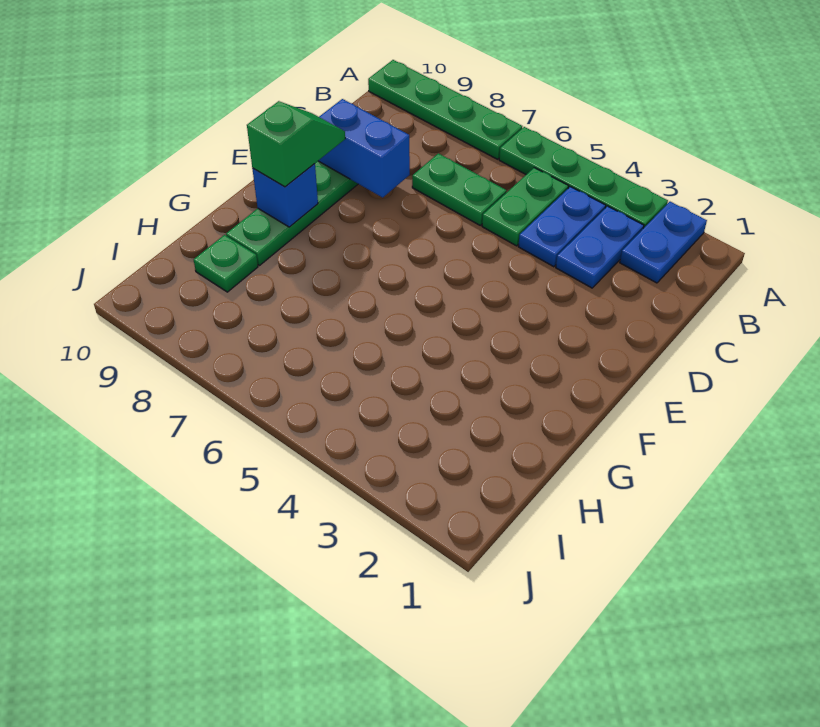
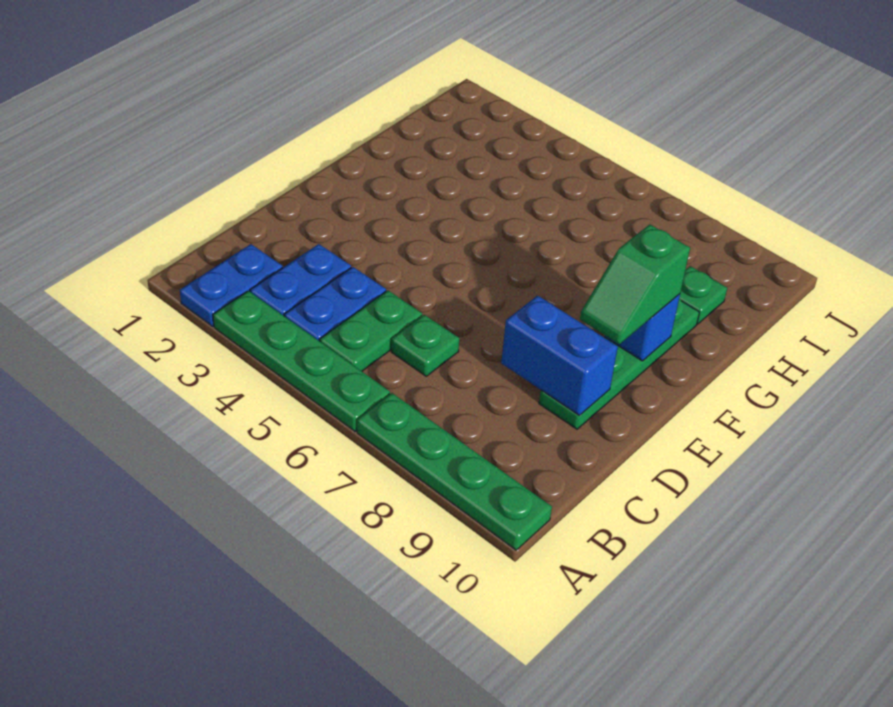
green plate C6:C7 level 1 -> green plate C6 level 1

